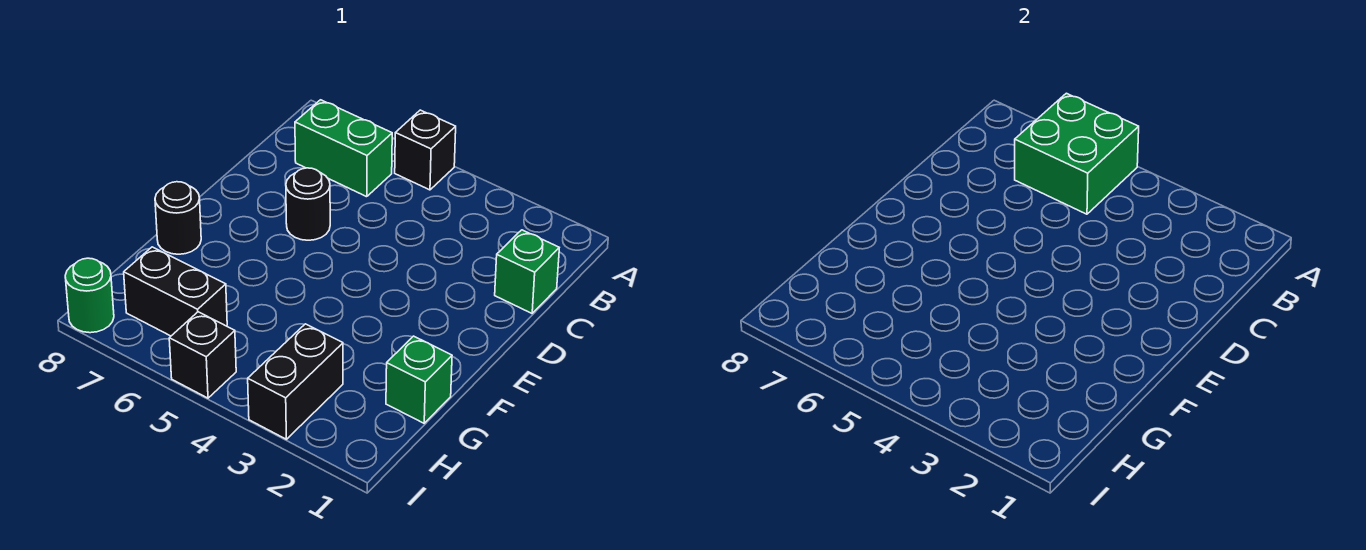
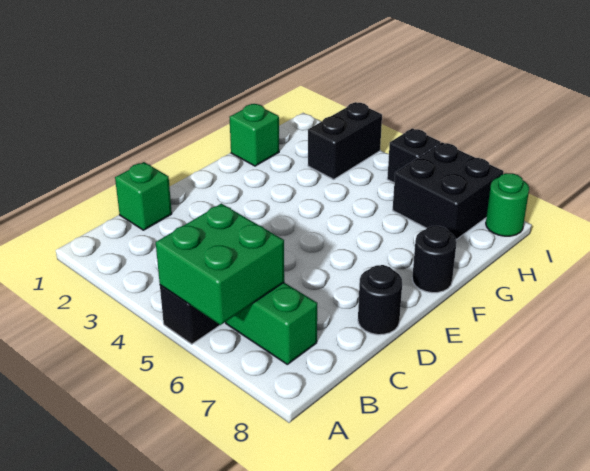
black round brick D6 level 1 -> black round brick D8 level 1
black brick H6:H7 level 1 -> black brick H6:I7 level 1

